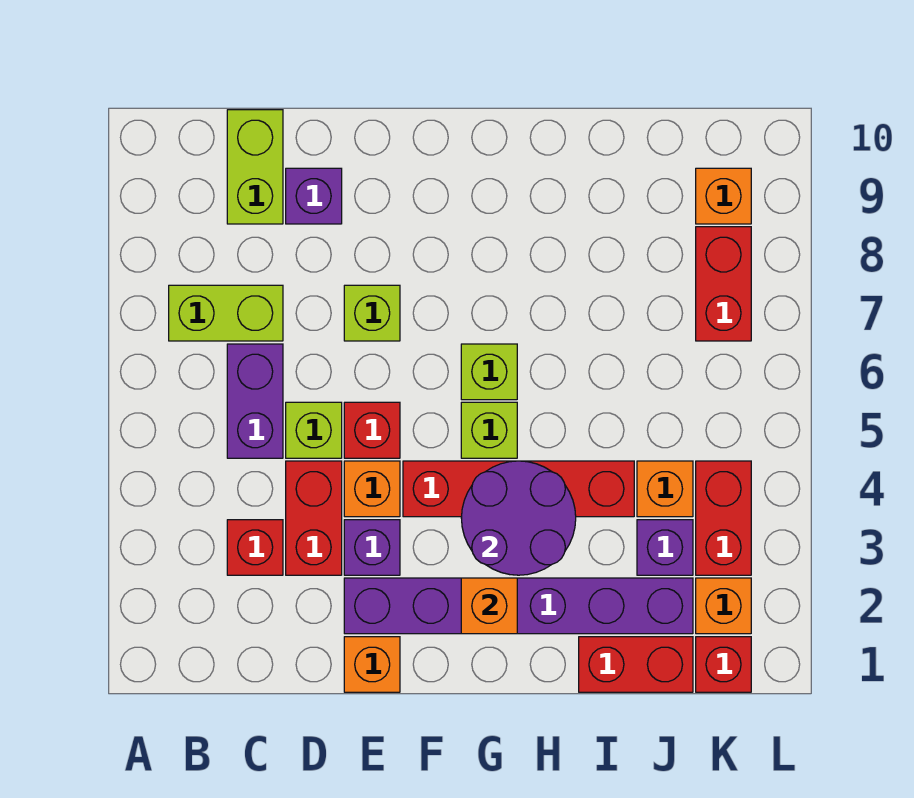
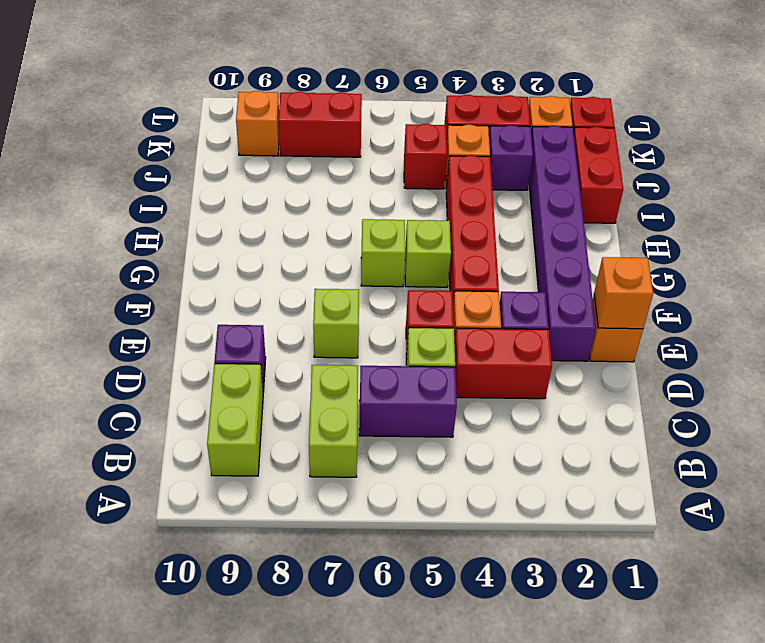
red brick C3 level 1 -> red brick J5 level 1
lime brick C9:C10 level 1 -> lime brick B9:C9 level 1
orange brick G2 level 2 -> orange brick E1 level 2
purple round brick G3:H4 level 2 -> none

